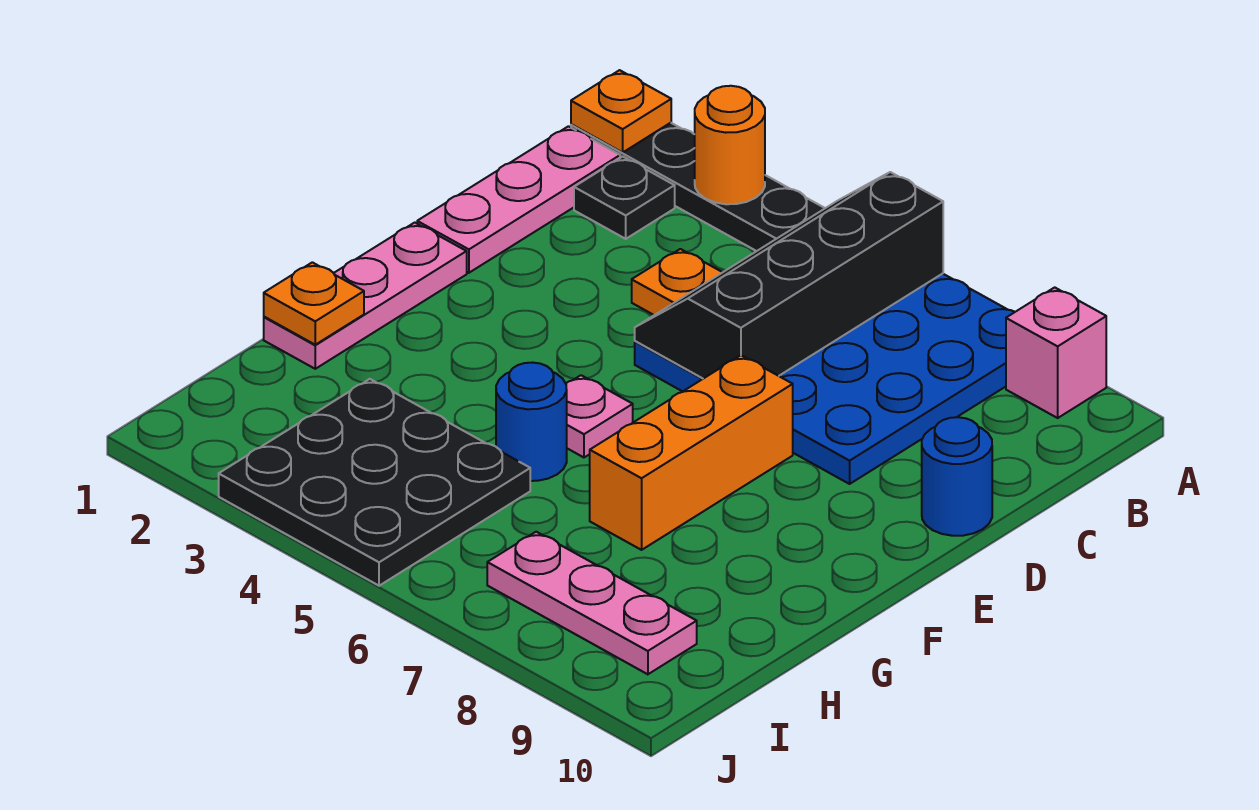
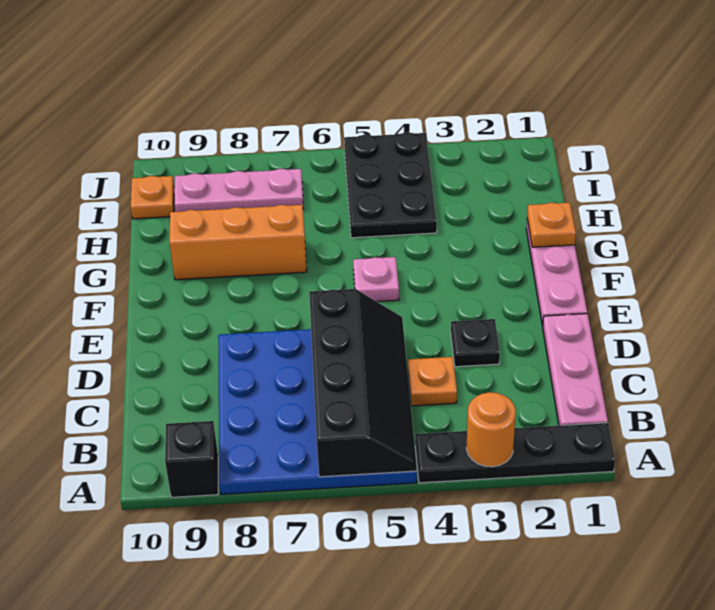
orange plate A1 level 2 -> orange plate I10 level 1
pink brick A9 level 1 -> black brick A9 level 1
black plate B2 level 1 -> black plate D3 level 1
blue round brick D10 level 1 -> none
orange brick E7:G7 level 1 -> orange brick G7:G9 level 1
blue round brick G5 level 1 -> none
black plate H3:J5 level 1 -> black plate H4:J5 level 1

